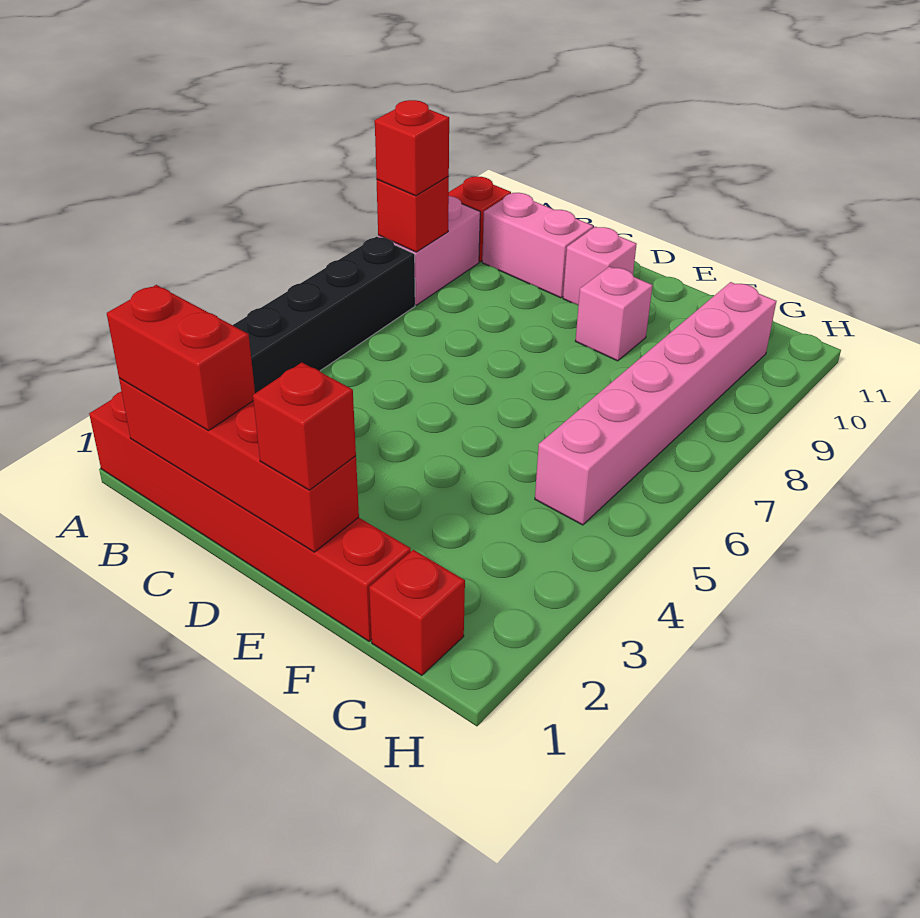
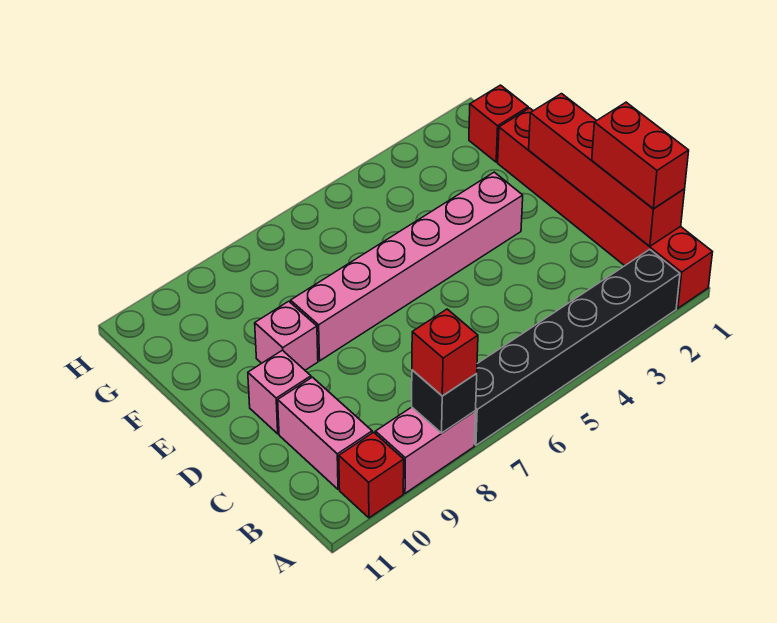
red brick A8 level 2 -> black brick A8 level 2
red brick E1 level 3 -> none
pink brick G5:G10 level 1 -> pink brick E3:E8 level 1

